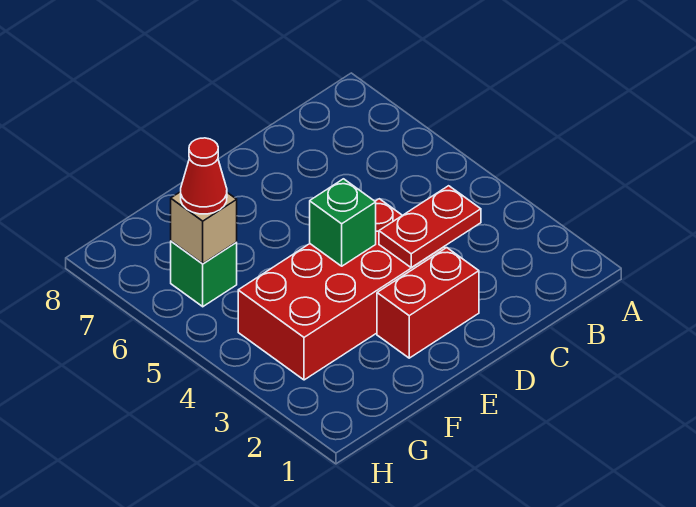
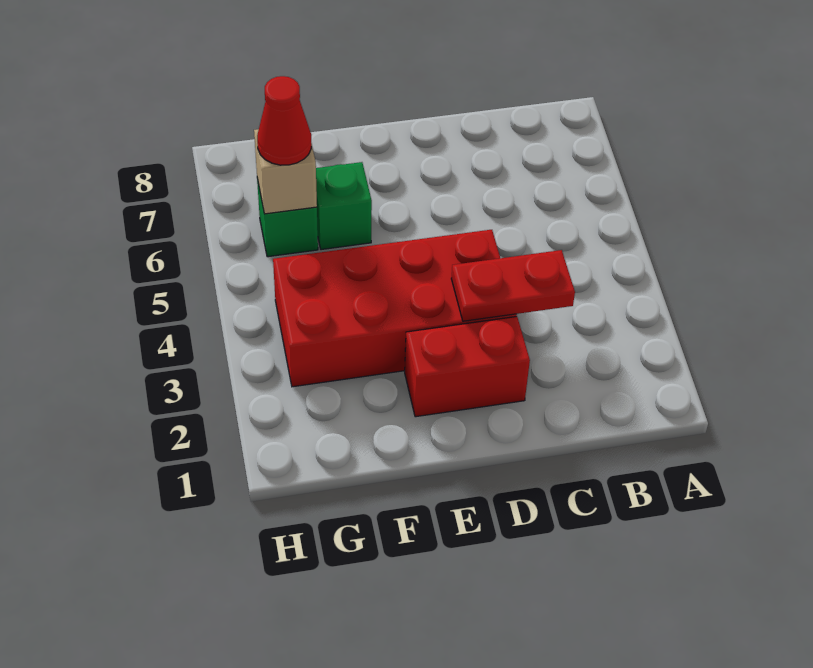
green brick E4 level 2 -> green brick F6 level 1

